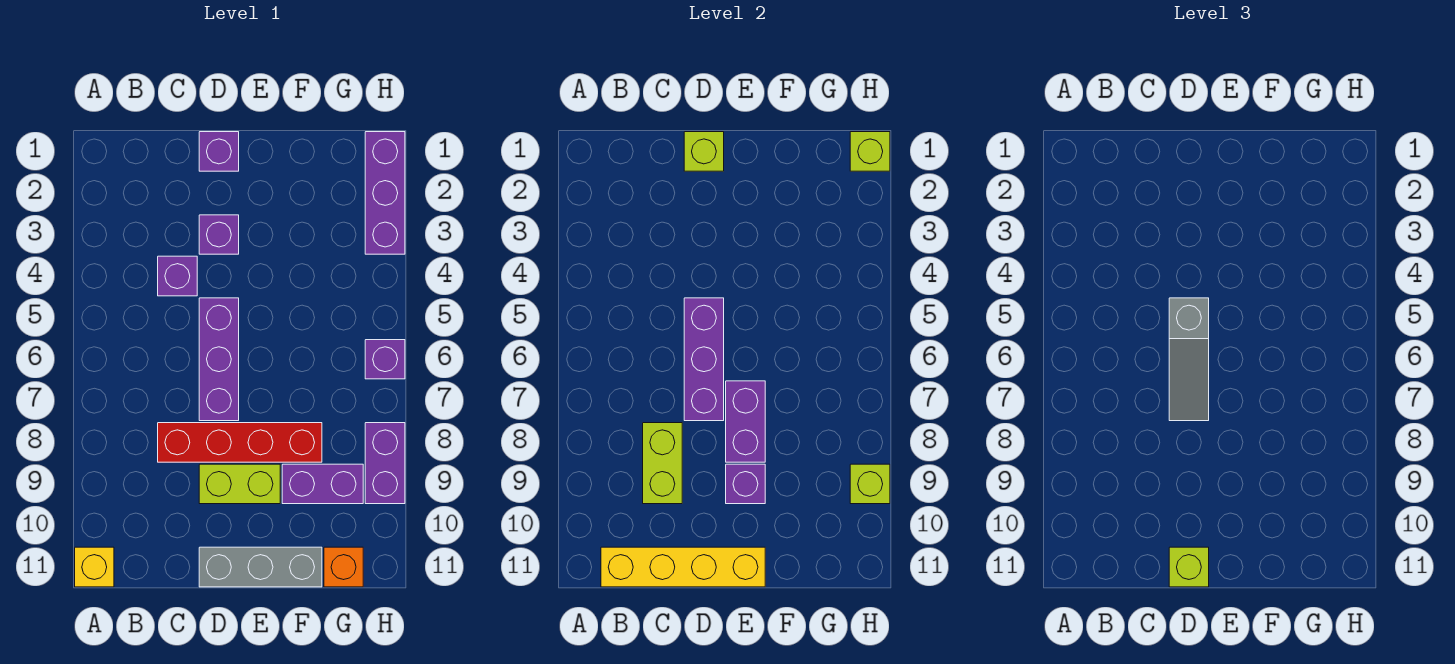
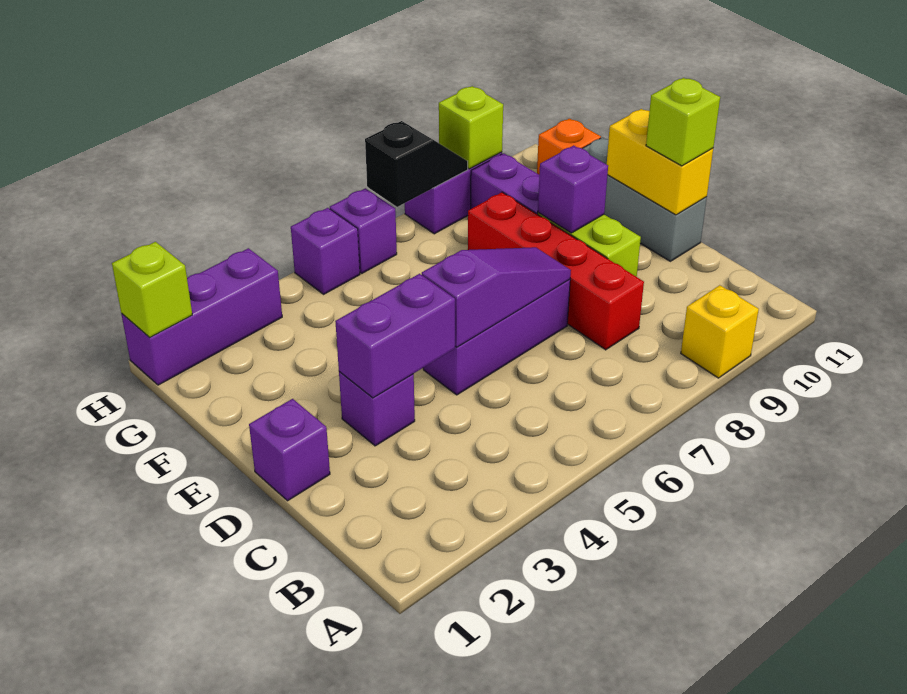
yellow brick A11 level 1 -> yellow brick A9 level 1
yellow brick B11:E11 level 2 -> yellow brick D11:E11 level 2
purple brick C4 level 1 -> purple brick H5 level 1
lime brick C8:C9 level 2 -> none
lime brick D1 level 2 -> none
purple brick D5:D7 level 2 -> purple slope D5:D7 level 2 top 5
grey slope D5:D7 level 3 top 5 -> none
purple brick E7:E8 level 2 -> purple brick D3:D4 level 2
none -> black slope H7:H8 level 2 top 7

